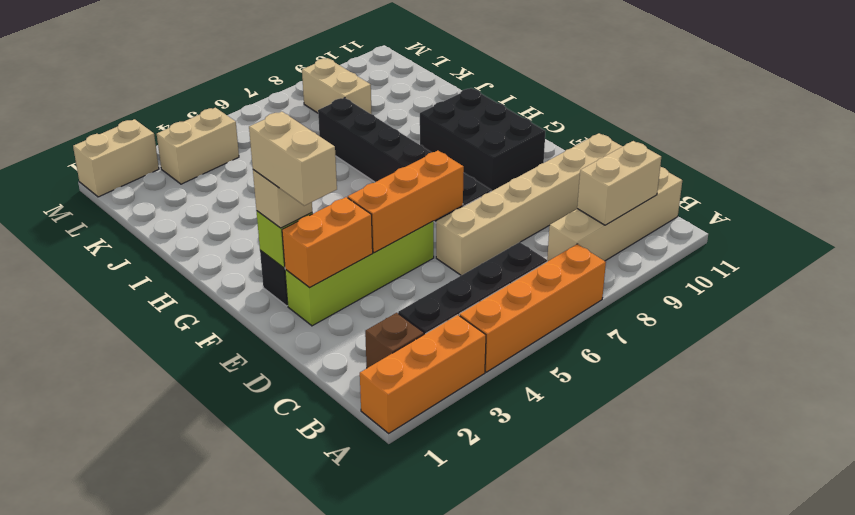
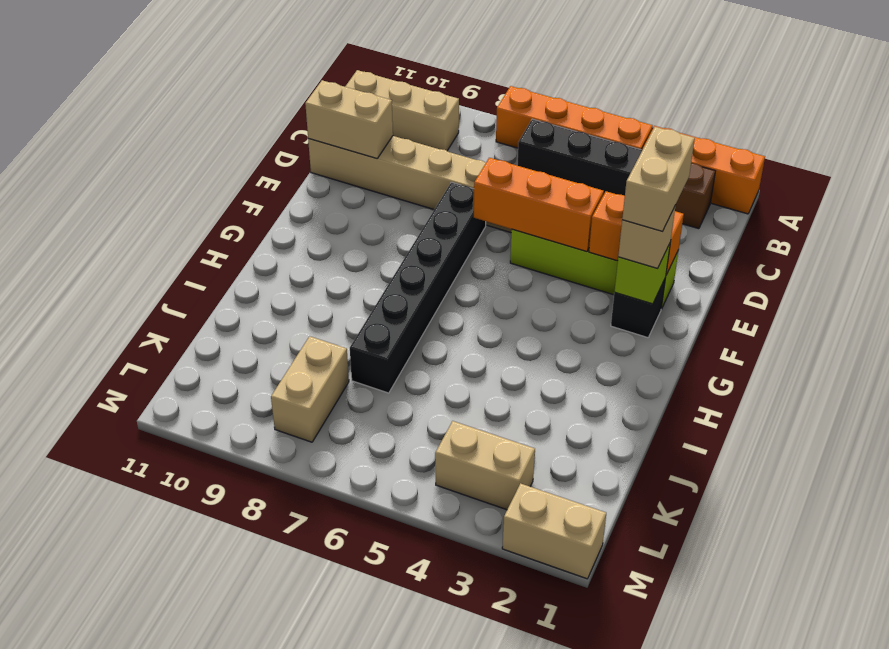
tan brick B8:B11 level 1 -> tan brick B9:B11 level 1
tan brick B9:B10 level 2 -> tan brick D10:D11 level 2
black brick F9:H10 level 1 -> none

